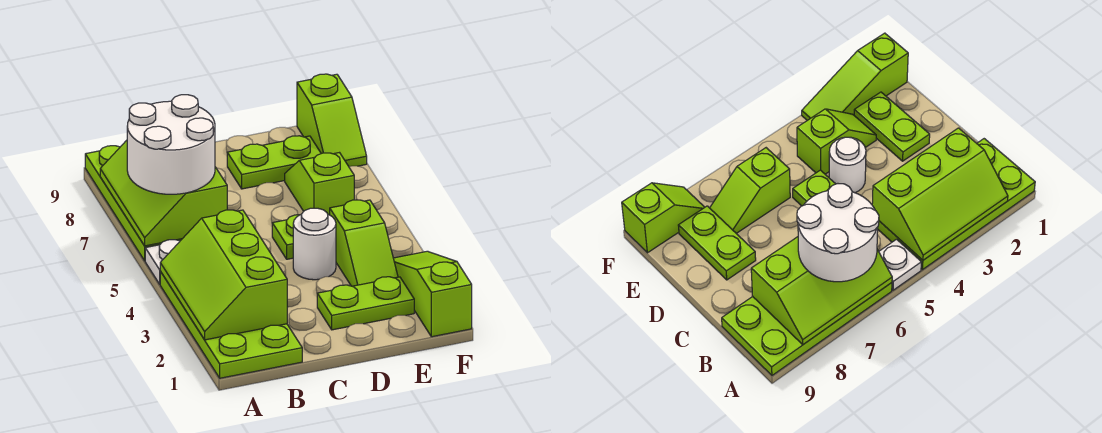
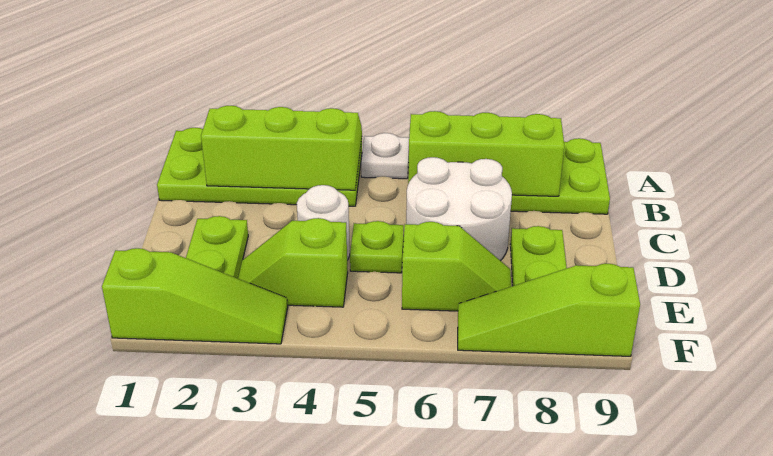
white round brick A6:B7 level 3 -> white round brick C6:D7 level 1
lime slope F8:F9 level 1 top 9 -> lime slope F7:F9 level 1 top 9

